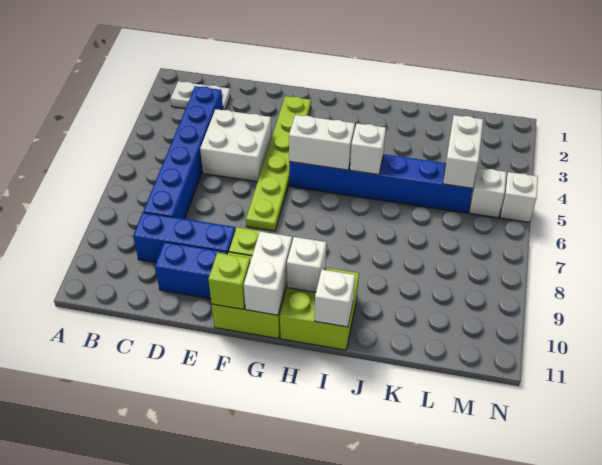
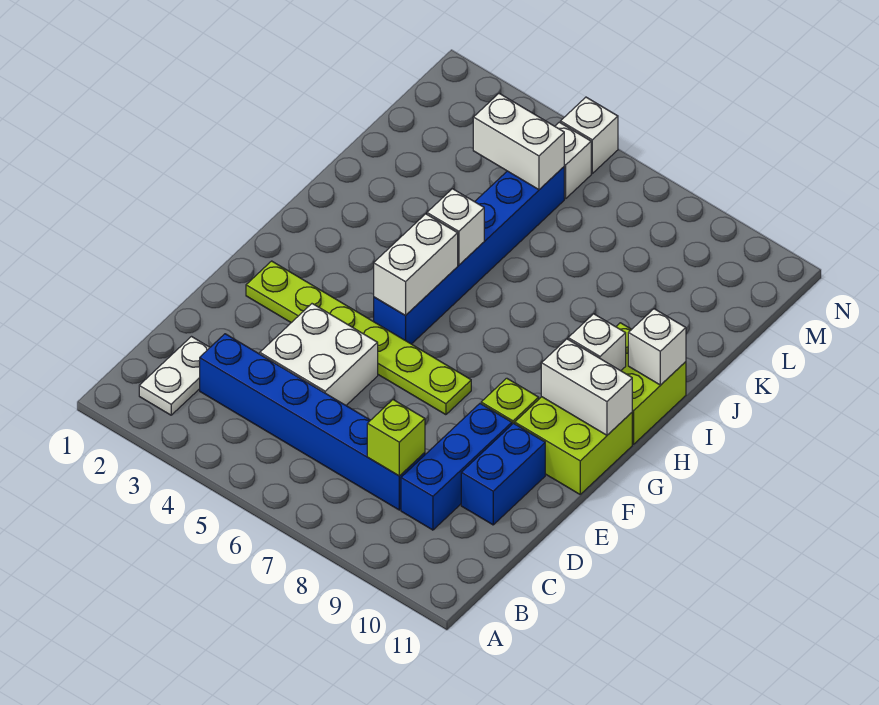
lime brick F11 level 2 -> lime brick C8 level 2

